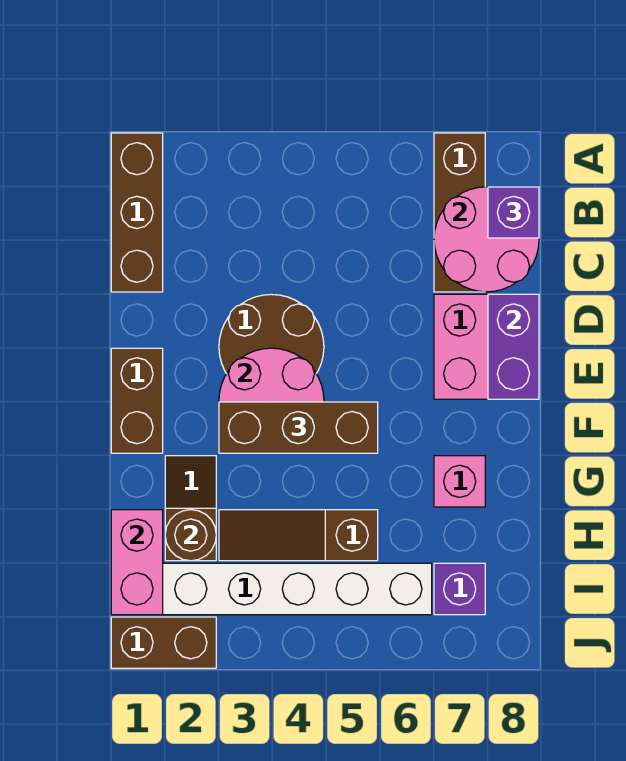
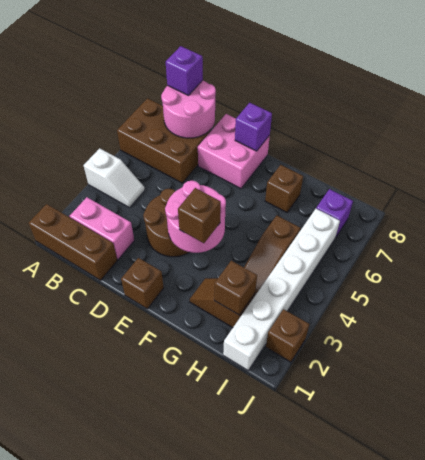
none -> white slope A4:B4 level 1 top A
brown brick A7:C7 level 1 -> brown brick A6:C7 level 1
purple brick D8:E8 level 2 -> purple brick E8 level 2
brown brick E1:F1 level 1 -> brown brick E1 level 1
brown brick F3:F5 level 3 -> brown brick F3 level 3
pink brick G7 level 1 -> brown brick G7 level 1
pink brick H1:I1 level 2 -> pink brick B2:C2 level 1
brown round brick H2 level 2 -> brown brick H2 level 2
brown brick J1:J2 level 1 -> brown brick J2 level 1

